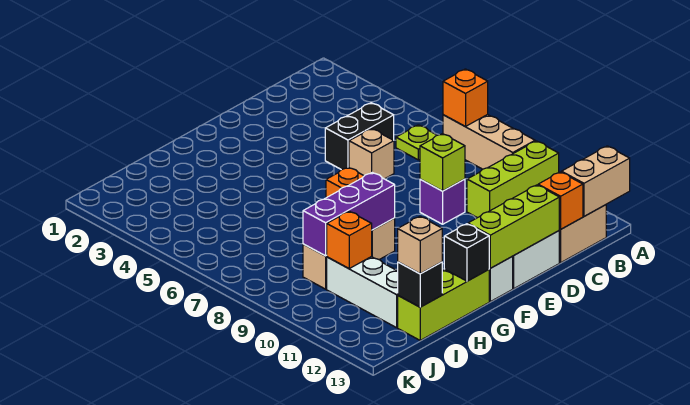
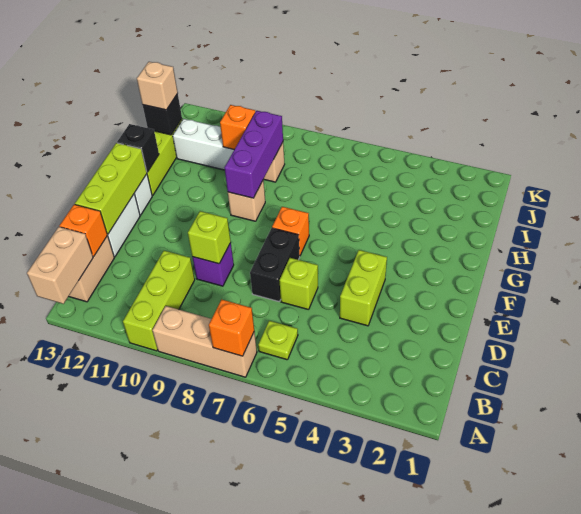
black brick C5:D5 level 1 -> black brick D7:E7 level 1
none -> lime brick D4:E4 level 1
tan brick D6 level 1 -> lime brick D6 level 1

